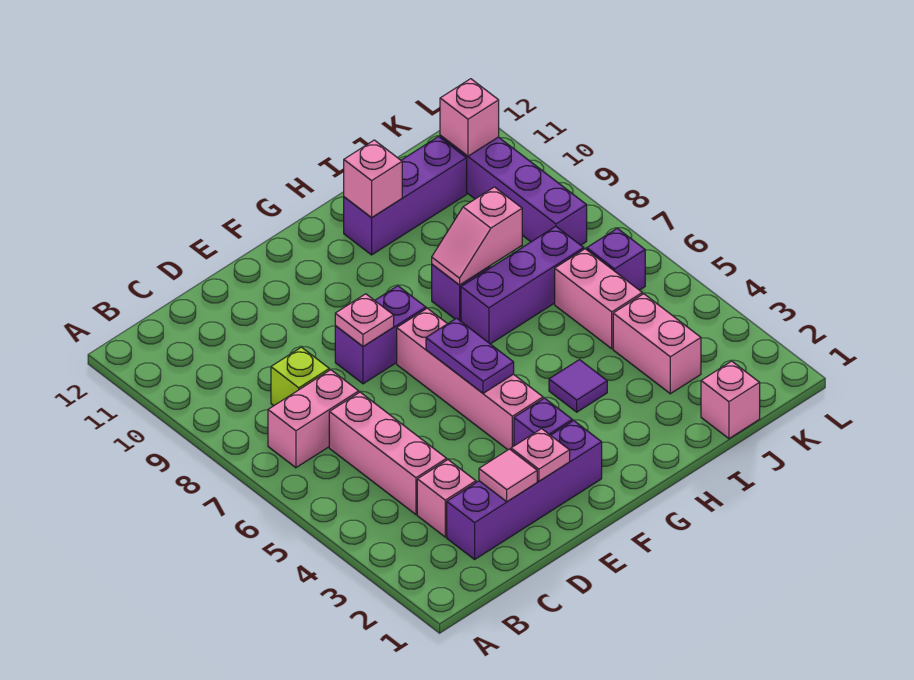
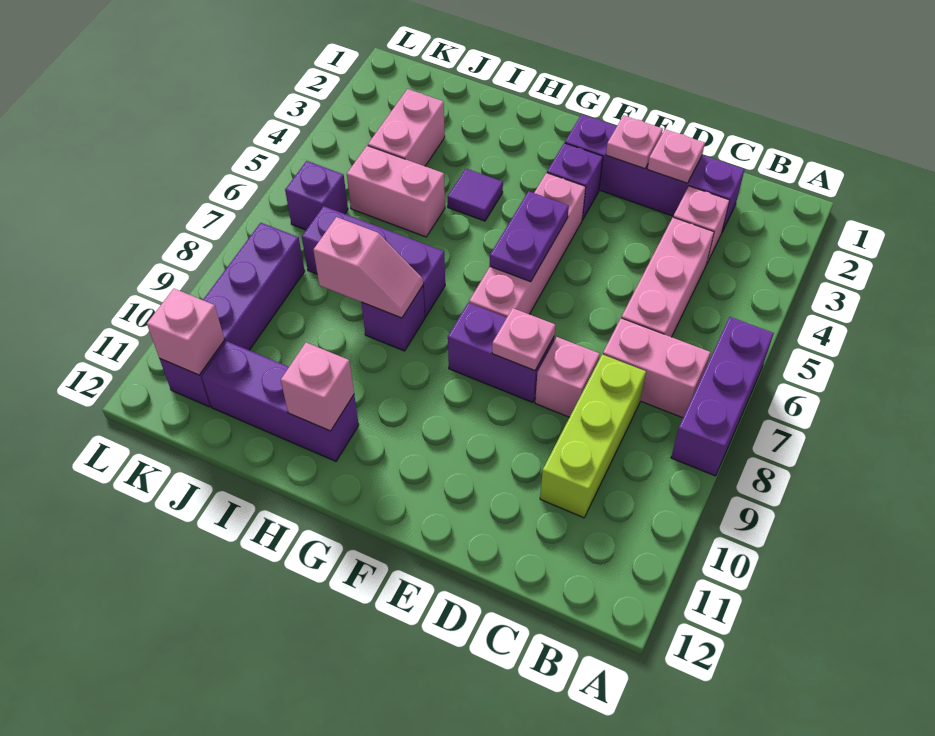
none -> purple brick A6:A8 level 1
lime brick C8 level 1 -> lime brick C8:C10 level 1
pink tile D2 level 2 -> pink plate D2 level 2
pink brick J1 level 1 -> pink brick D8 level 1
pink brick J5:J6 level 1 -> pink brick I5:J5 level 1

